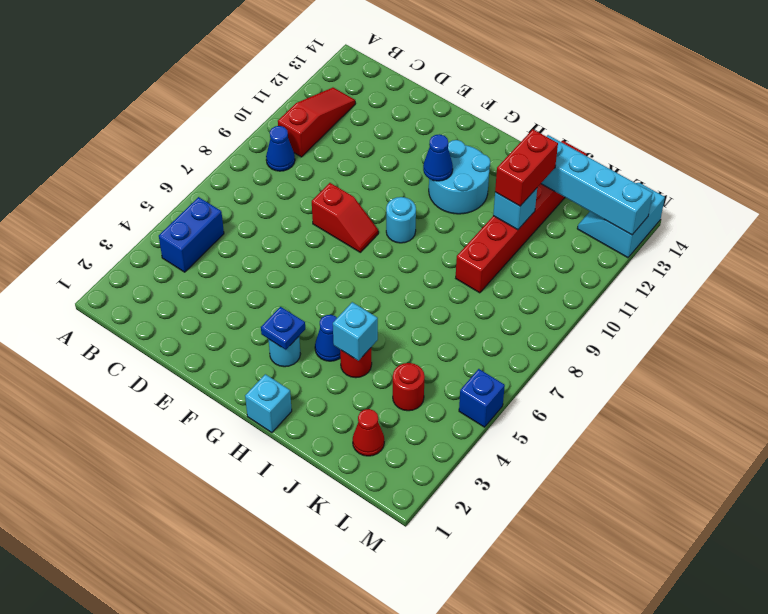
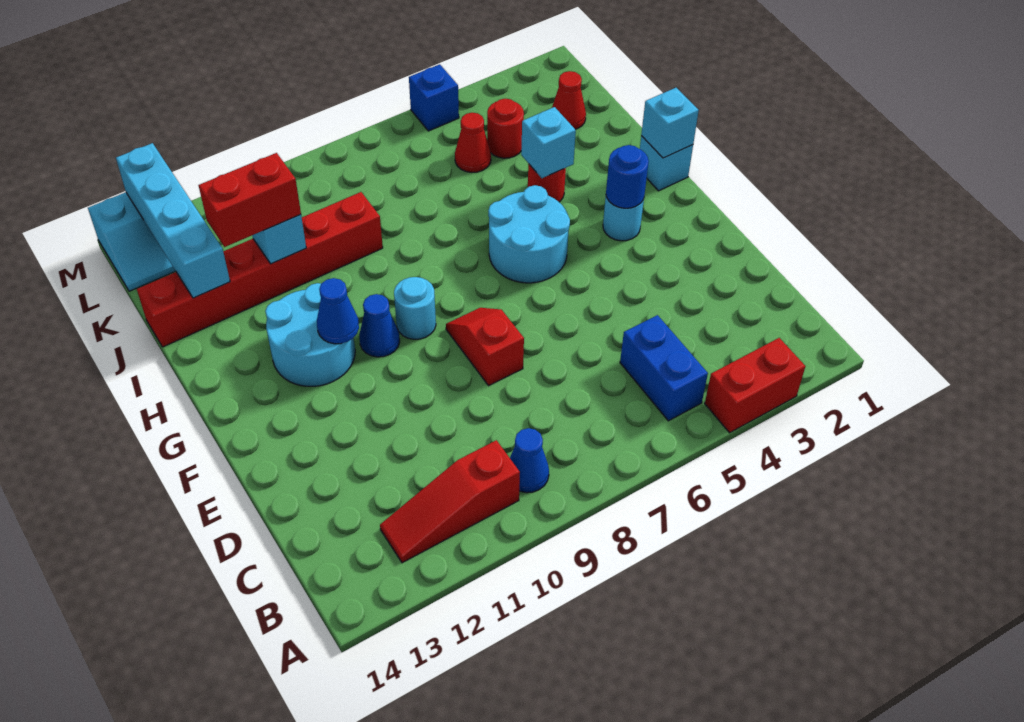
none -> red brick A3:A4 level 1
blue brick B4:B5 level 1 -> blue brick B5:C5 level 1
blue plate G3 level 2 -> blue round brick G3 level 2
none -> cyan round brick G5:H6 level 1
none -> cyan brick H1 level 2
blue cone H4 level 1 -> blue cone G10 level 1
none -> red cone K5 level 1

